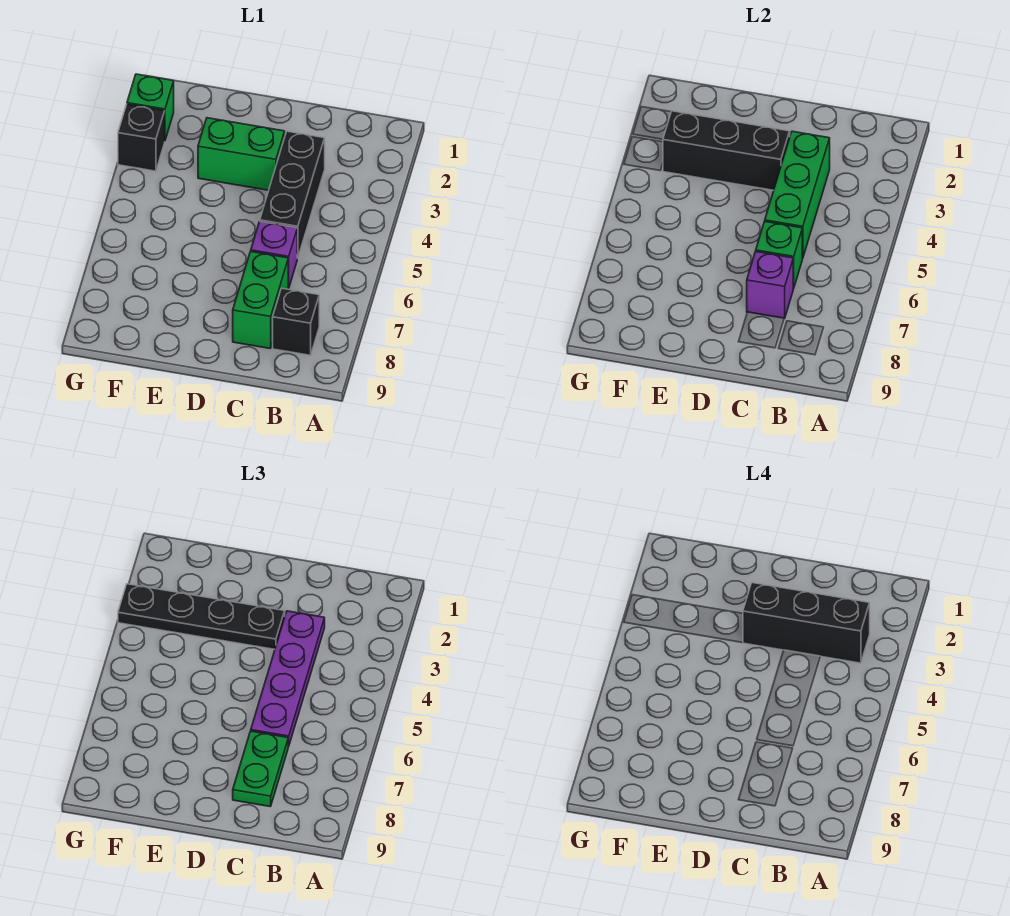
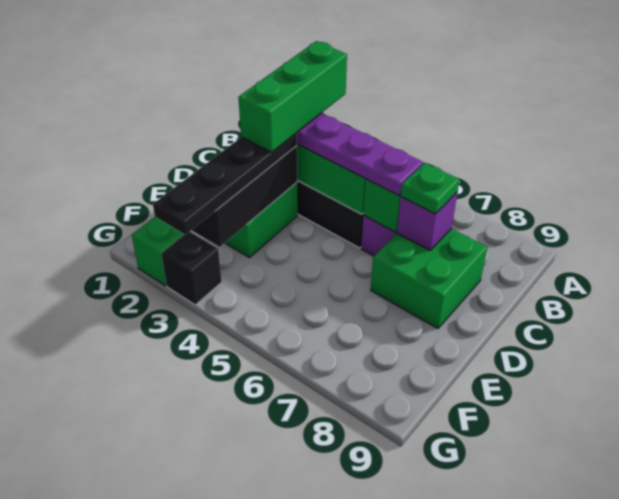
black brick B3:D3 level 4 -> green brick B3:D3 level 4
black brick B8 level 1 -> none
green brick C7:C8 level 1 -> green brick C7:D8 level 1
green plate C7:C8 level 3 -> green plate C7 level 3

